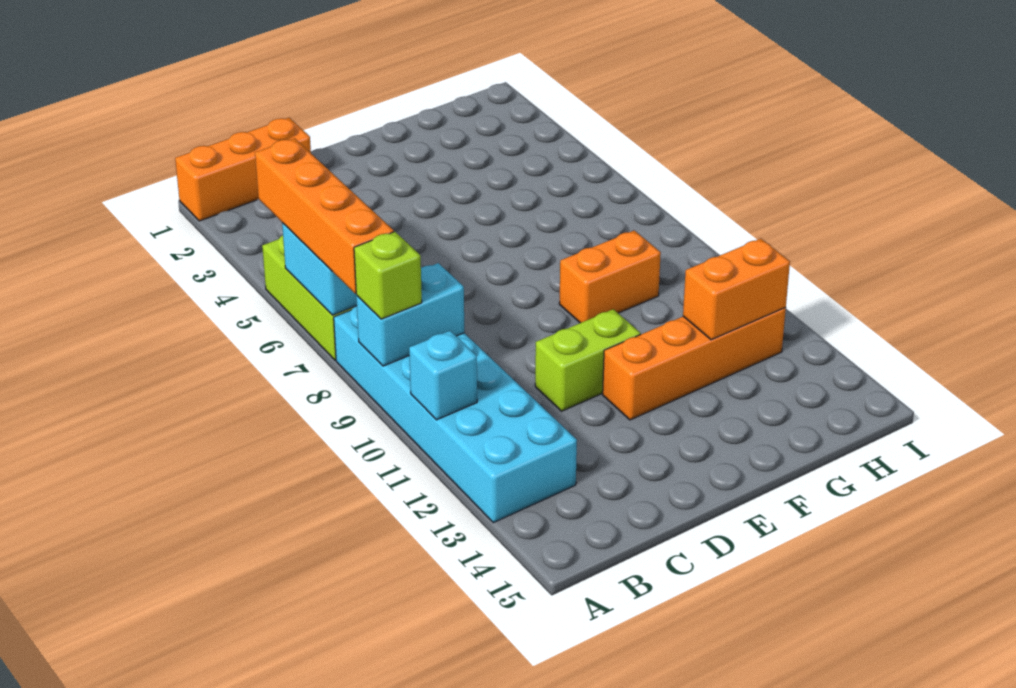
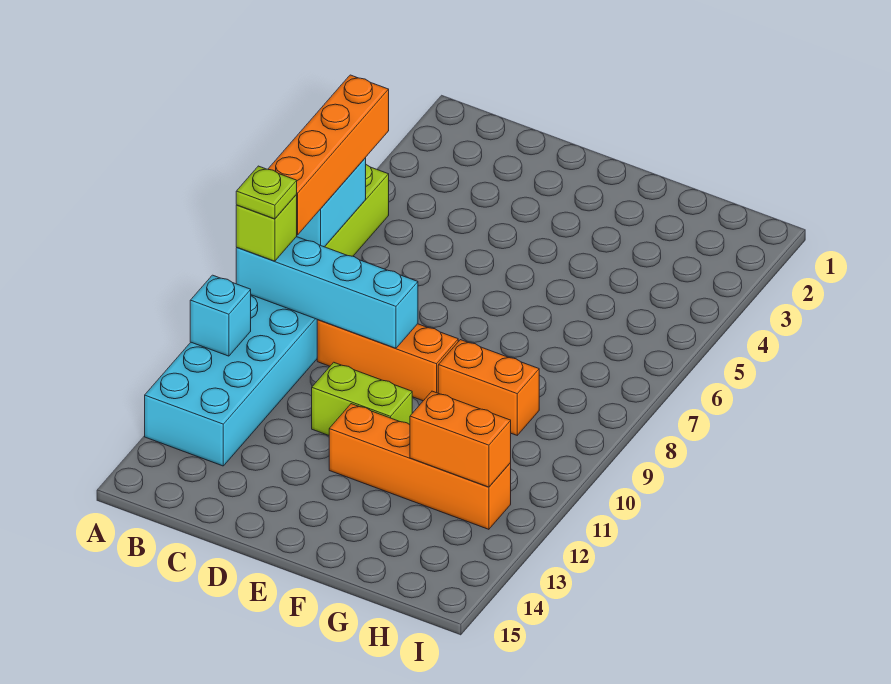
orange brick A1:C1 level 1 -> orange brick C9:E9 level 1
cyan brick A9:B9 level 2 -> cyan brick A9:D9 level 2
none -> lime plate A9 level 4

